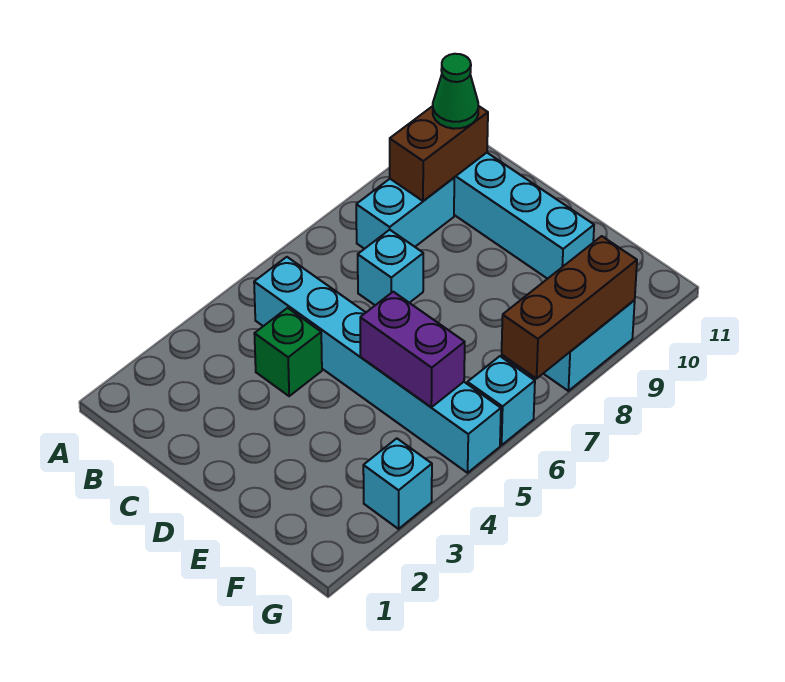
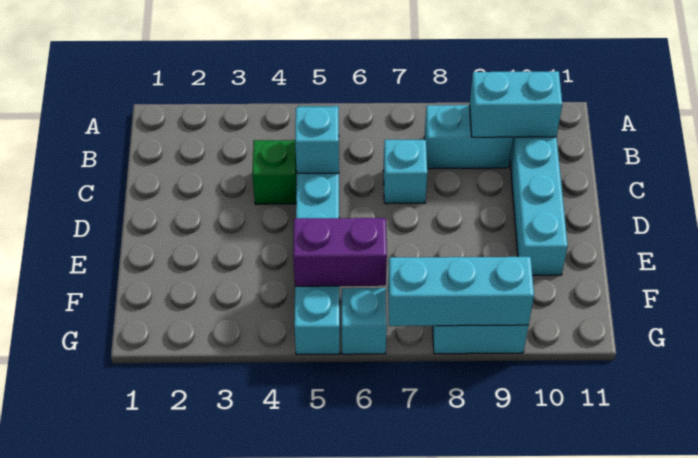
brown brick B9:B10 level 2 -> cyan brick B9:B10 level 2
green cone B10 level 3 -> none
purple brick E5:F5 level 2 -> purple brick F5:F6 level 2
cyan brick G3 level 1 -> cyan brick C5 level 2
brown brick G7:G9 level 2 -> cyan brick G7:G9 level 2

